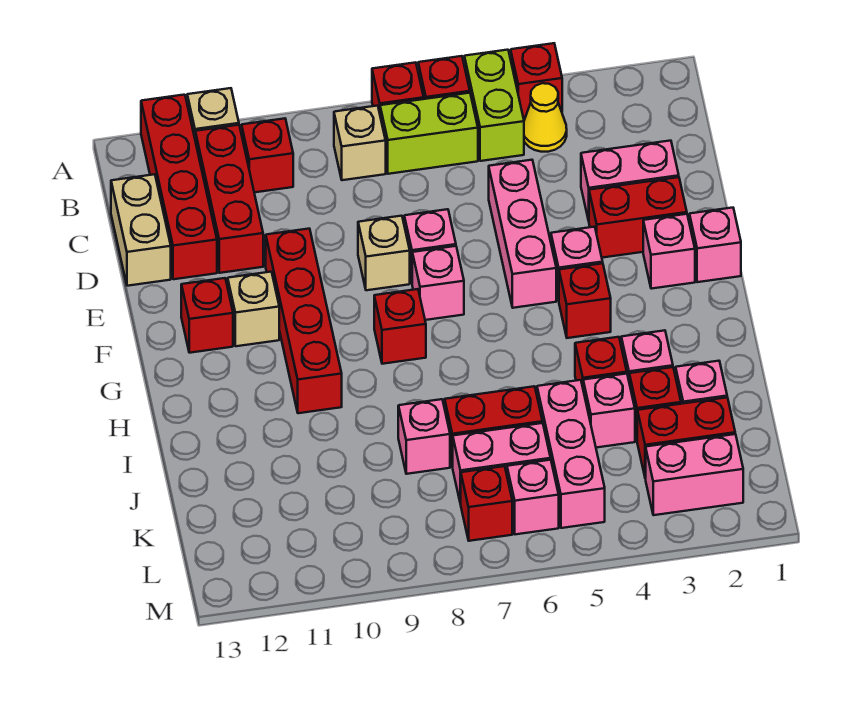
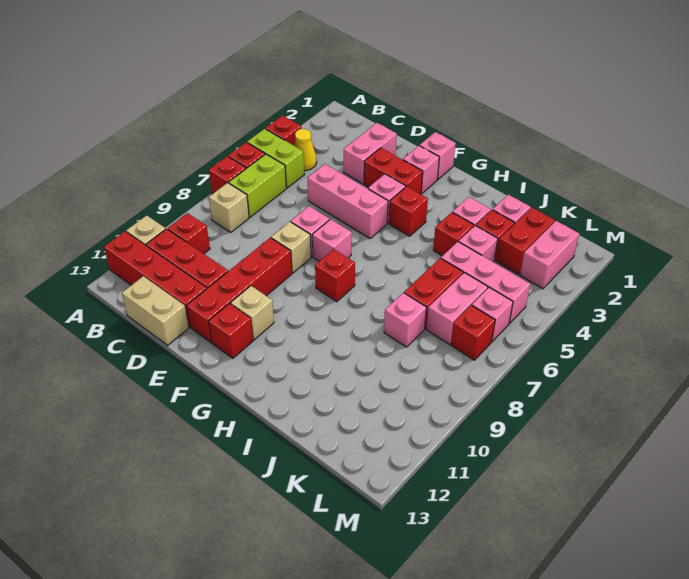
red brick E2:E3 level 1 -> red brick E3:F3 level 1
red brick E10:H10 level 1 -> red brick E9:E12 level 1

